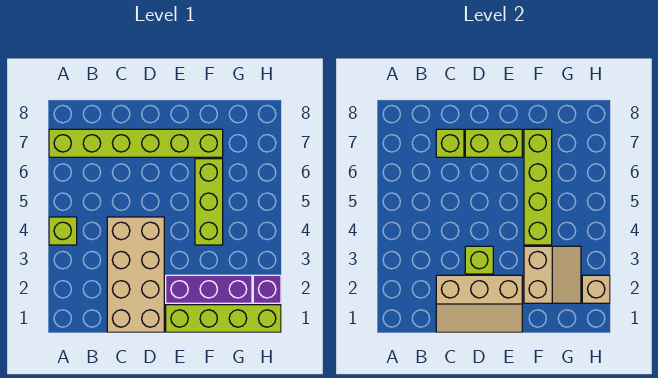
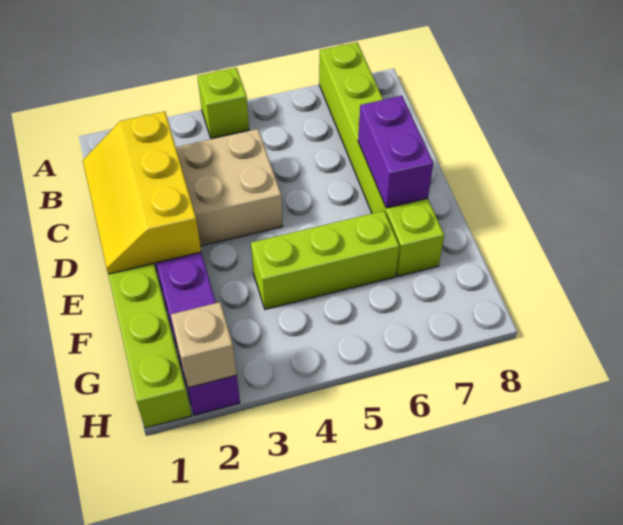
tan slope C1:E2 level 2 top 2 -> yellow slope C1:E2 level 2 top 2
lime brick C7 level 2 -> none
lime brick D3 level 2 -> none
lime brick D7:E7 level 2 -> purple brick D7:E7 level 2
tan slope F2:G3 level 2 top F -> none
lime brick F4:F7 level 2 -> none

